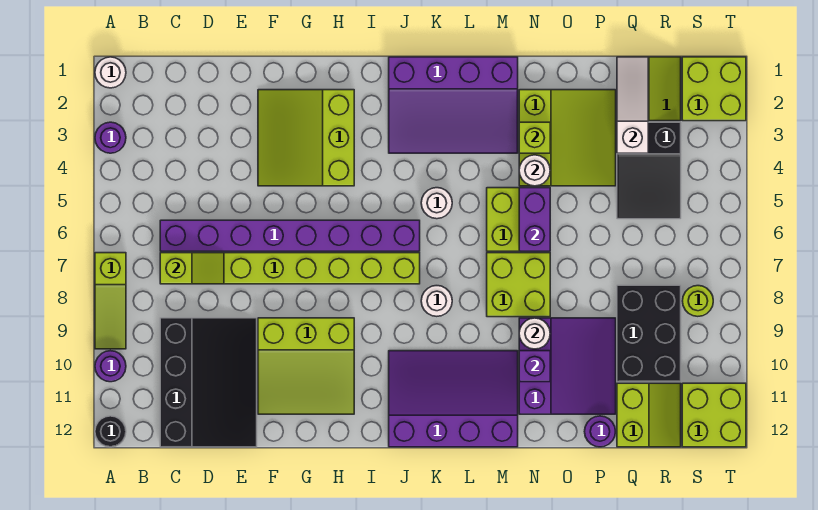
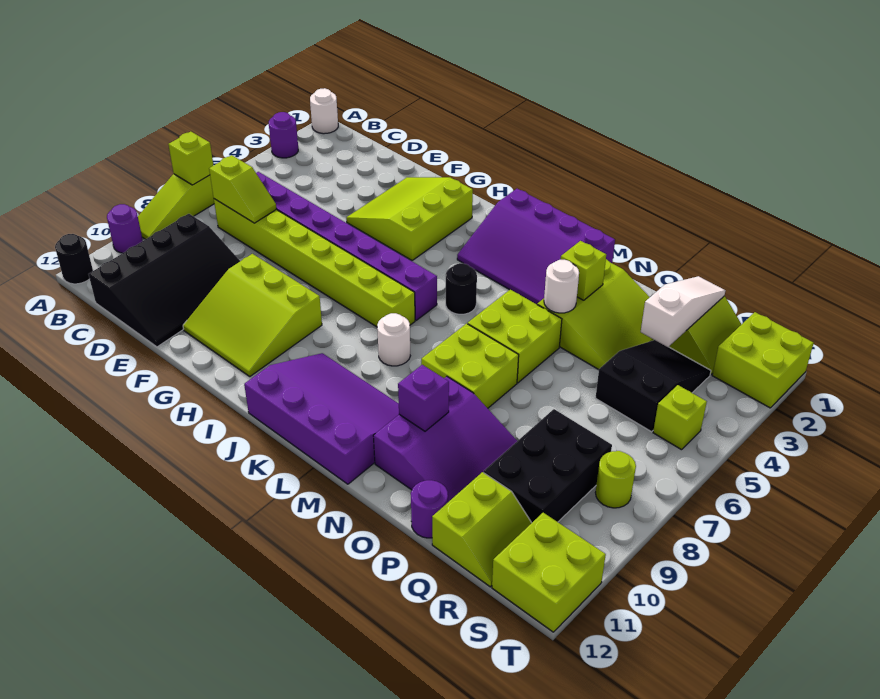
none -> lime brick A7 level 2
white round brick K5 level 1 -> black round brick K5 level 1
purple brick N5:N6 level 2 -> none
white round brick N9 level 2 -> none
black slope Q3:R5 level 1 top 3 -> black slope Q3:R5 level 1 top 5
none -> lime brick S5 level 1

